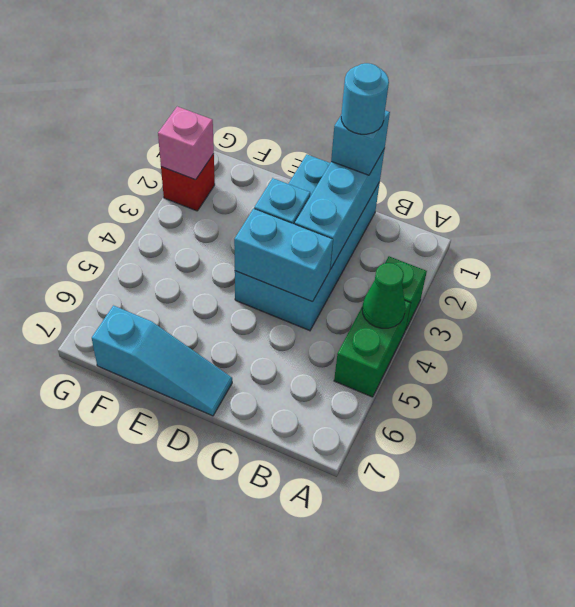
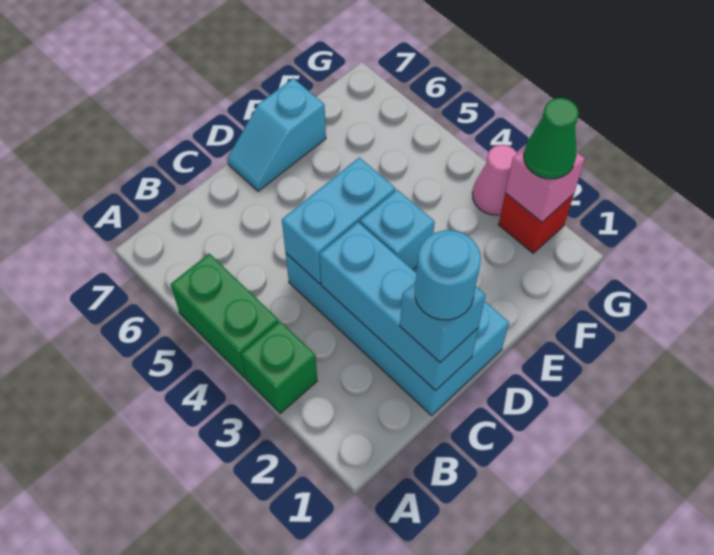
green cone A4 level 2 -> green cone G2 level 3
cyan slope D7:F7 level 1 top F -> cyan slope D7:E7 level 1 top E
none -> pink cone G3 level 1

